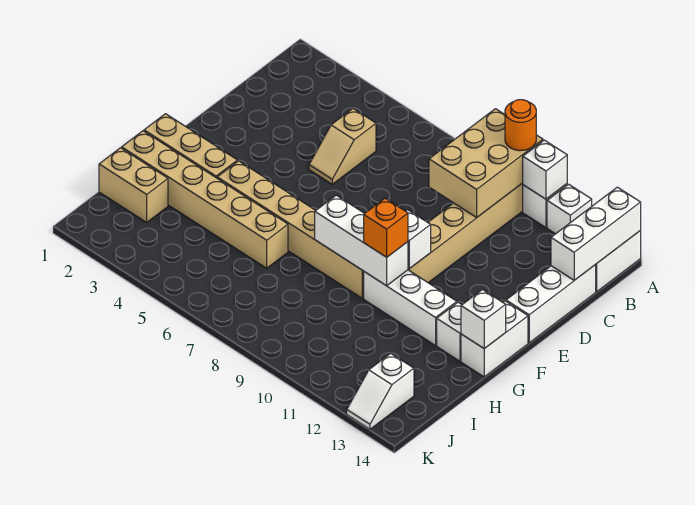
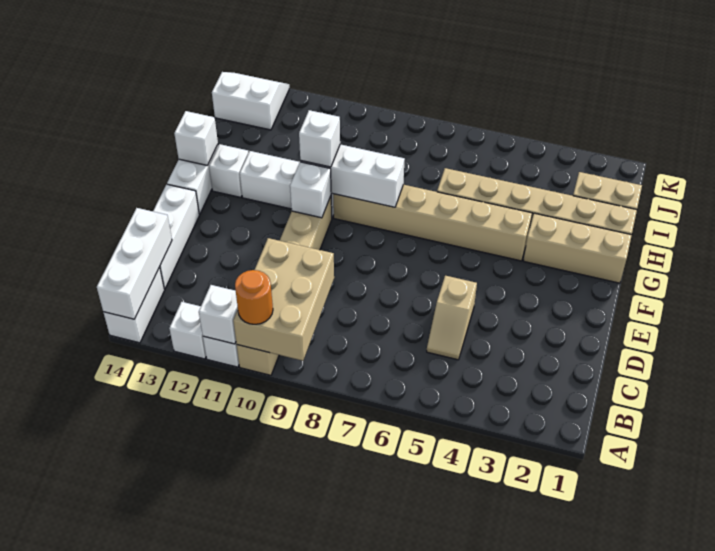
tan slope C5:D5 level 1 top C -> tan slope C5:D5 level 1 top D
orange brick G10 level 3 -> white brick G10 level 3
white slope J13:K13 level 1 top J -> white slope J13:K14 level 1 top J

